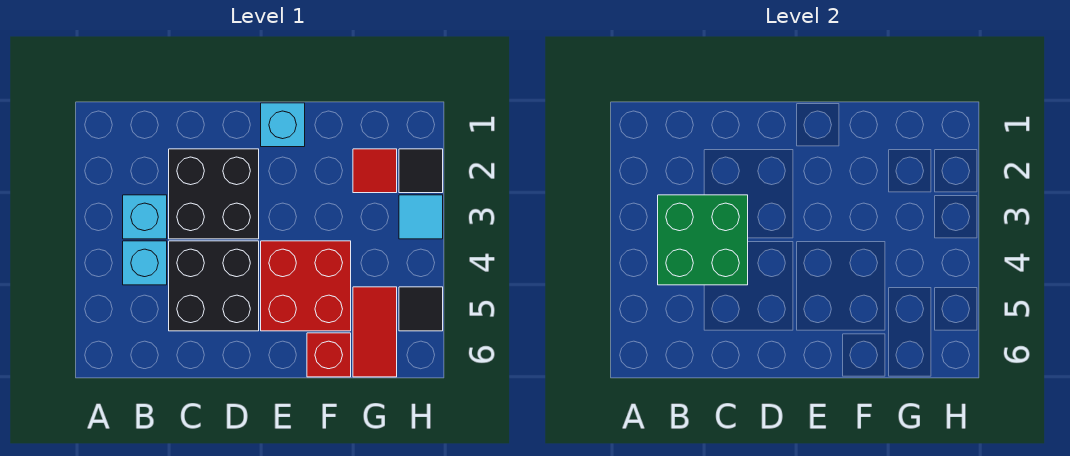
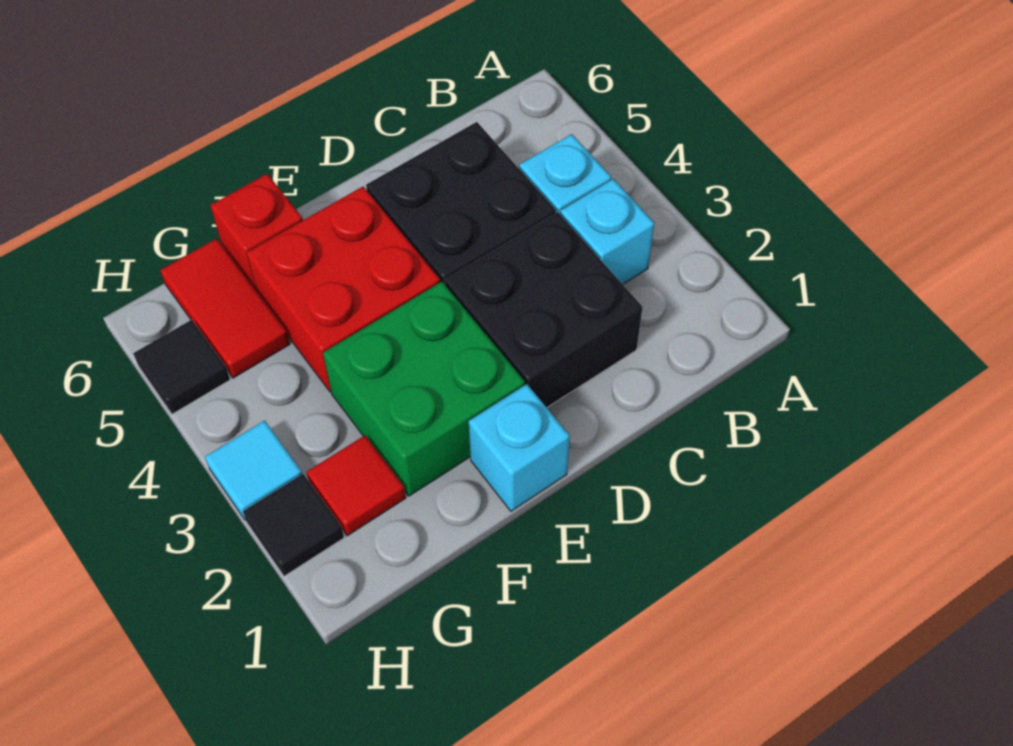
green brick B3:C4 level 2 -> green brick E2:F3 level 1

